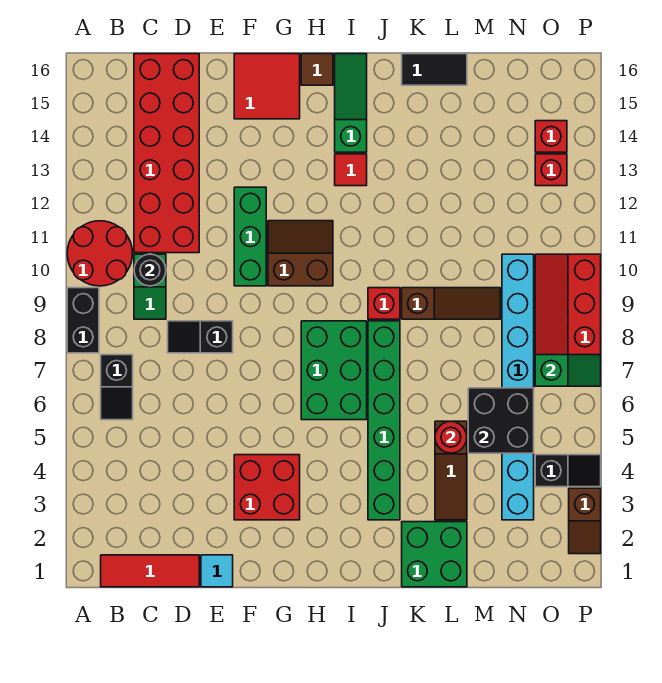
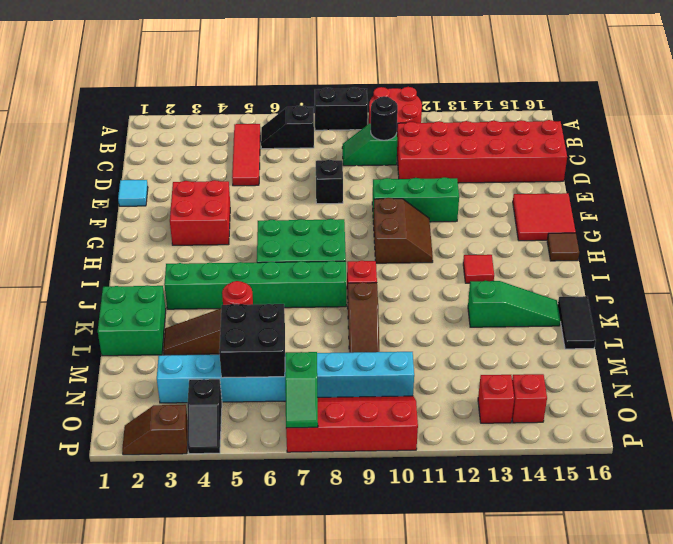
red tile B1:D1 level 1 -> red tile B5:D5 level 1
green slope I14:I16 level 1 top 14 -> green slope K13:K15 level 1 top 13

